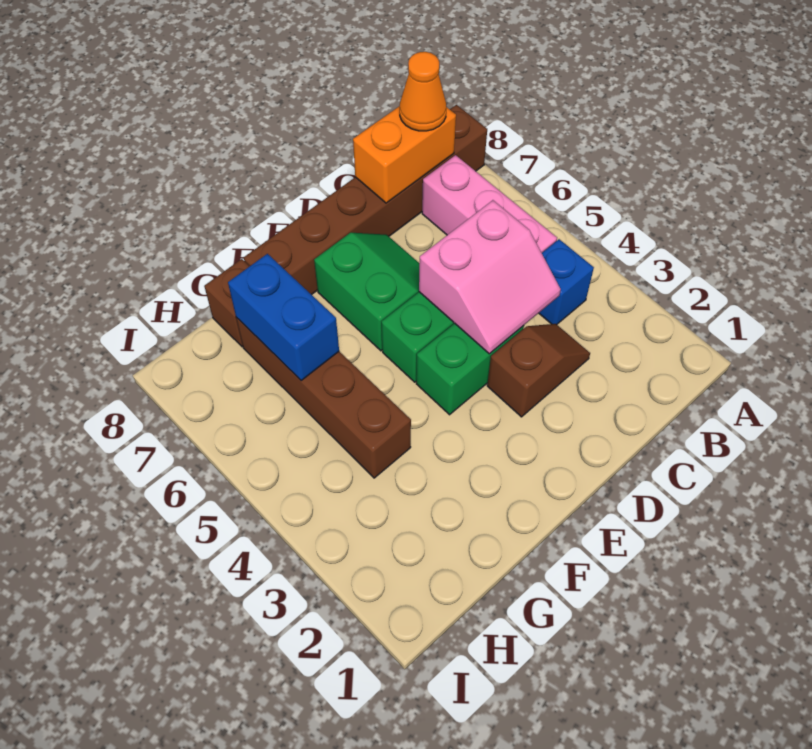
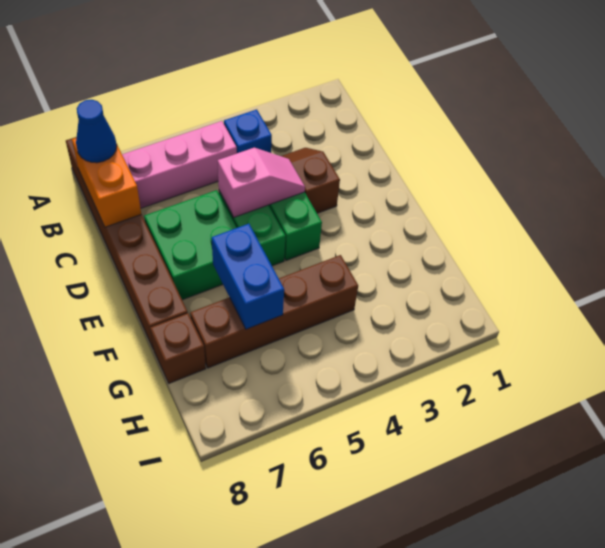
orange cone B8 level 3 -> blue cone B8 level 3
pink slope C4:D5 level 2 top 5 -> pink slope D4:D5 level 2 top 5
green slope D6:E7 level 1 top E -> green brick D6:E7 level 1
blue brick G6:G7 level 2 -> blue brick F6:G6 level 2

